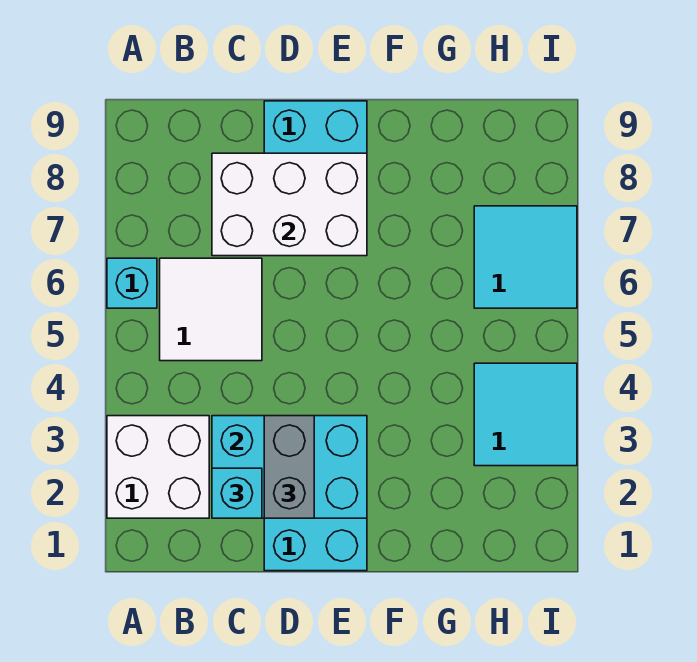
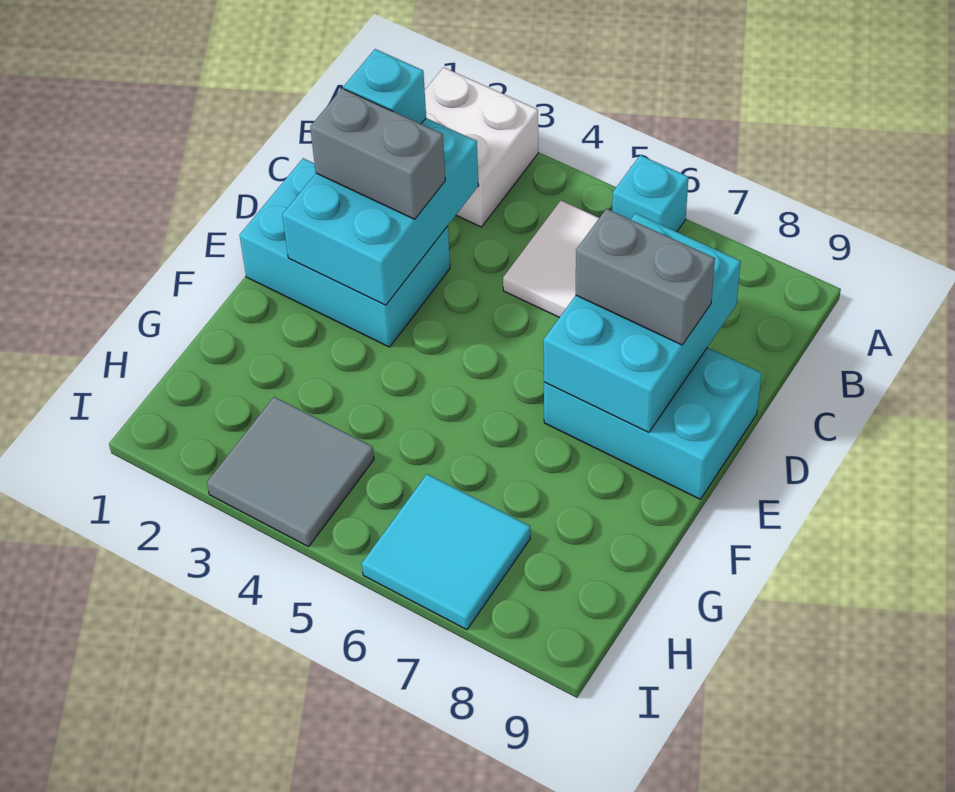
white brick C7:E8 level 2 -> cyan brick C7:E8 level 2
none -> grey brick D7:D8 level 3
cyan tile H3:I4 level 1 -> grey tile H3:I4 level 1

